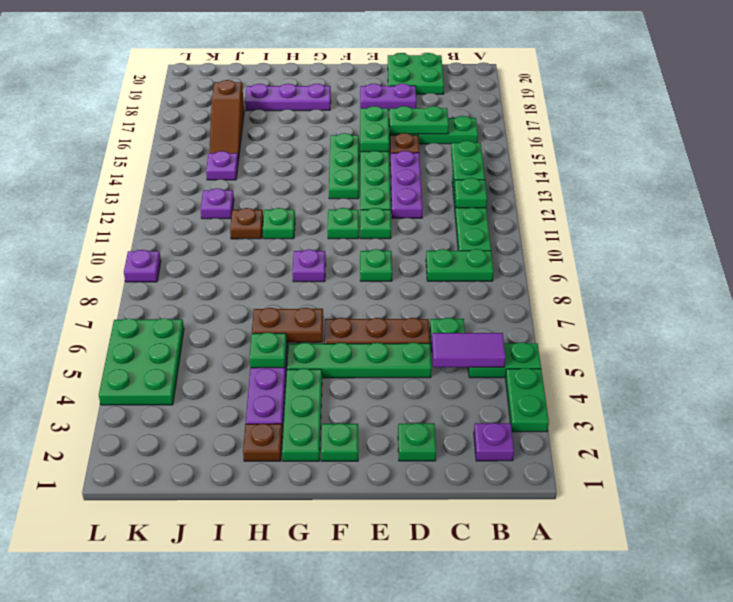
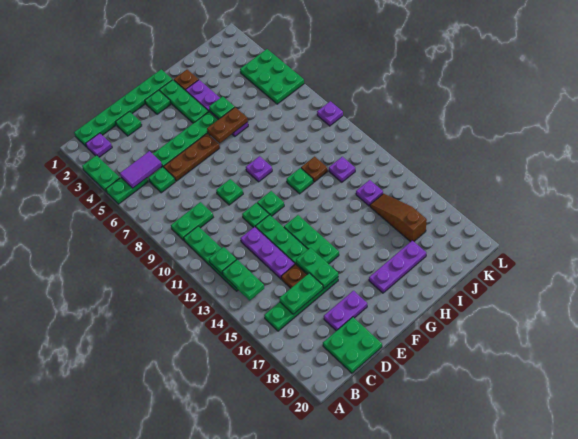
none -> green plate B1:G1 level 1

